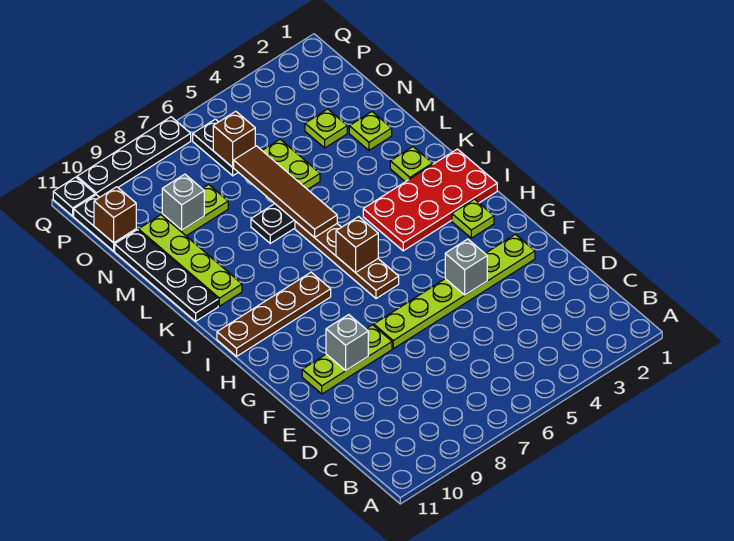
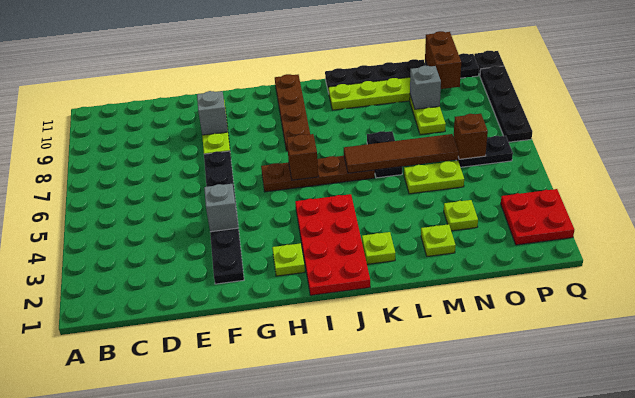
lime plate F2:F7 level 1 -> black plate F2:F7 level 1
brown brick O11 level 2 -> brown brick O10:O11 level 2
none -> red plate P2:Q3 level 1

